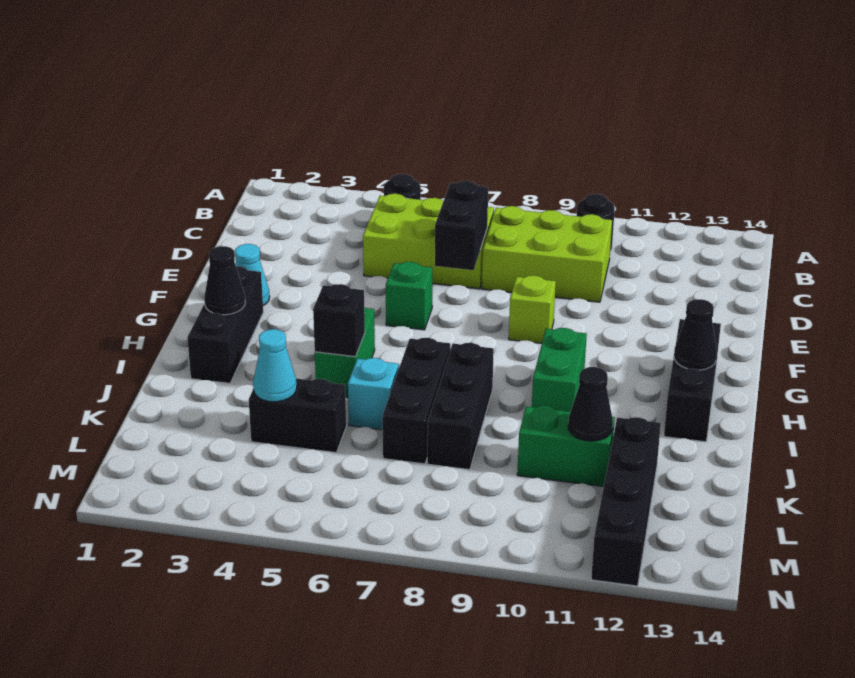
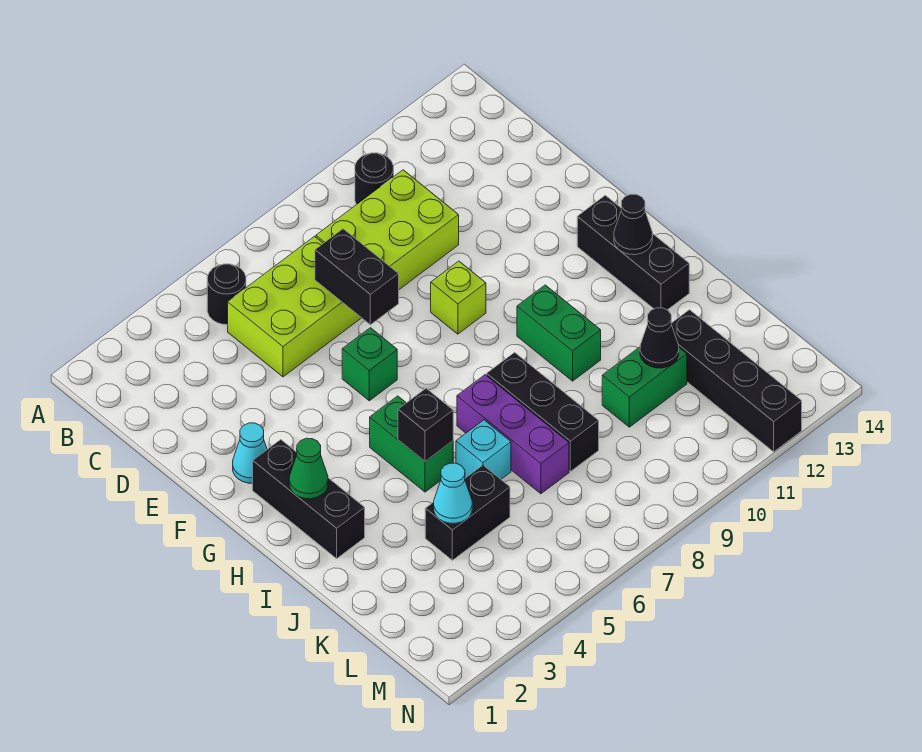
black cone H2 level 2 -> green cone H2 level 2
black brick I7:K7 level 1 -> purple brick I7:K7 level 1

